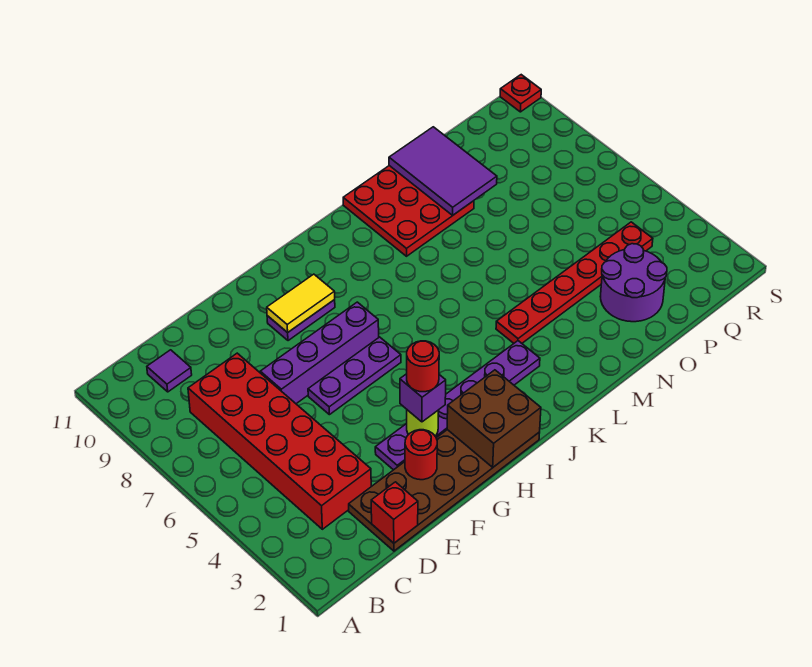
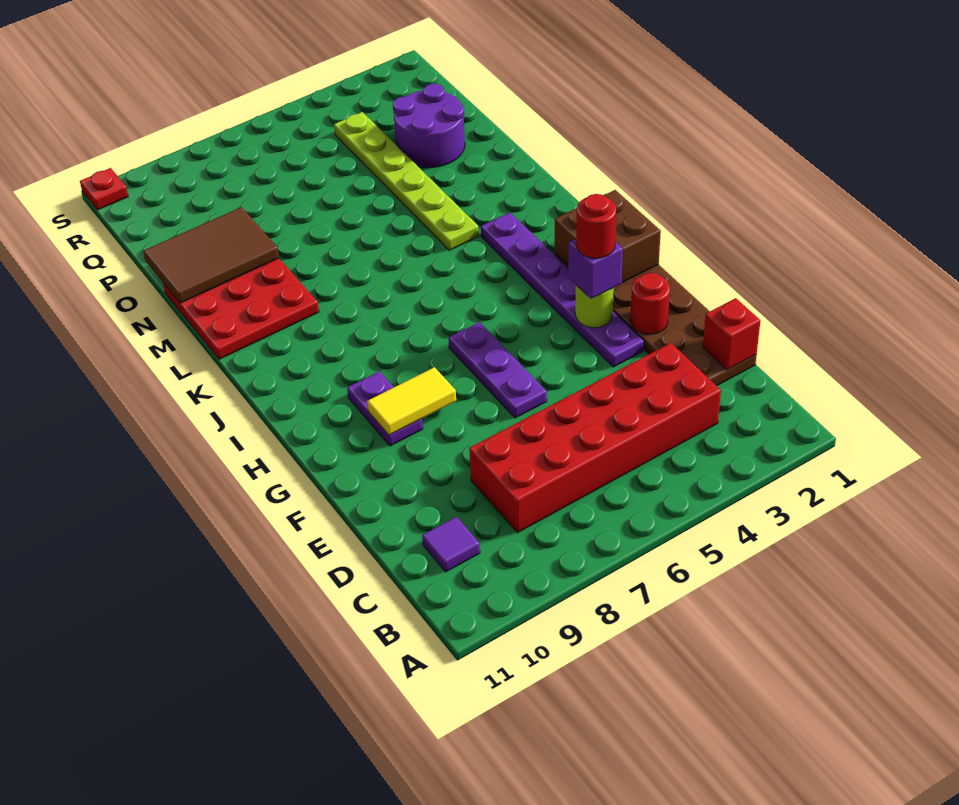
purple brick E7:H7 level 1 -> none
yellow tile G9:H9 level 2 -> yellow tile G8:G9 level 2
red plate L4:Q4 level 1 -> lime plate L4:Q4 level 1
purple tile N9:O11 level 2 -> brown tile N9:O11 level 2

